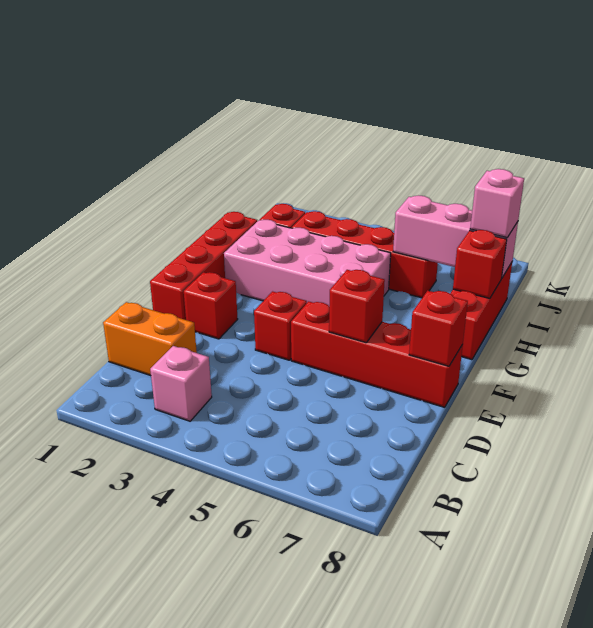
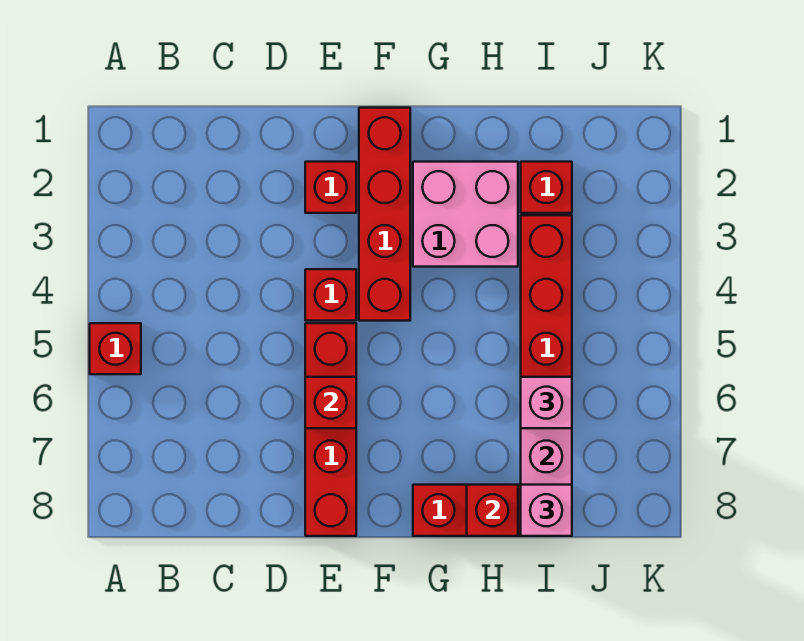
pink brick B3 level 1 -> pink brick I6 level 3
orange brick C1:C2 level 1 -> none
red brick E1:H1 level 1 -> red brick F1:F4 level 1
red brick E8 level 2 -> red brick A5 level 1
pink brick G2:H5 level 1 -> pink brick G2:H3 level 1

